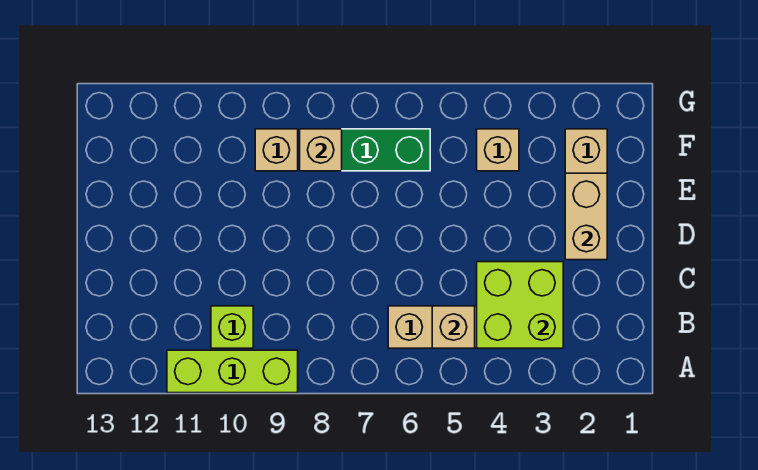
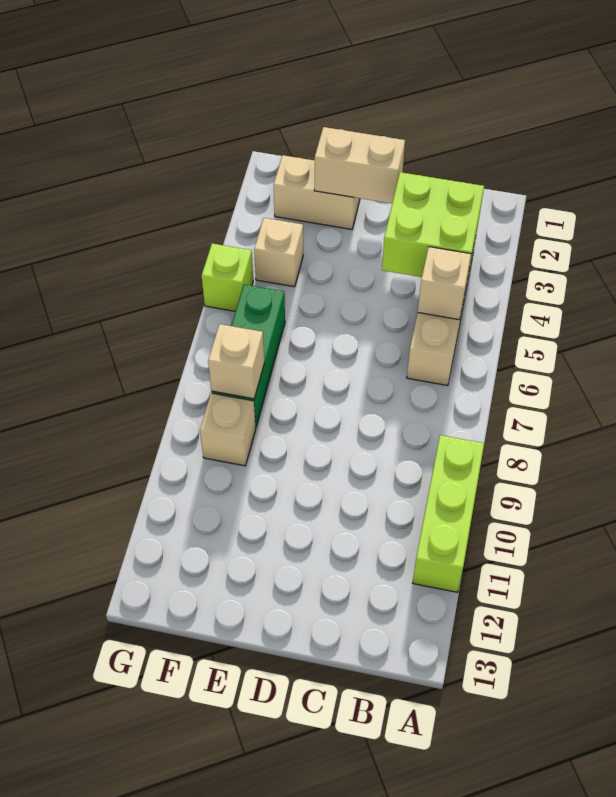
lime brick B10 level 1 -> lime brick G5 level 1

